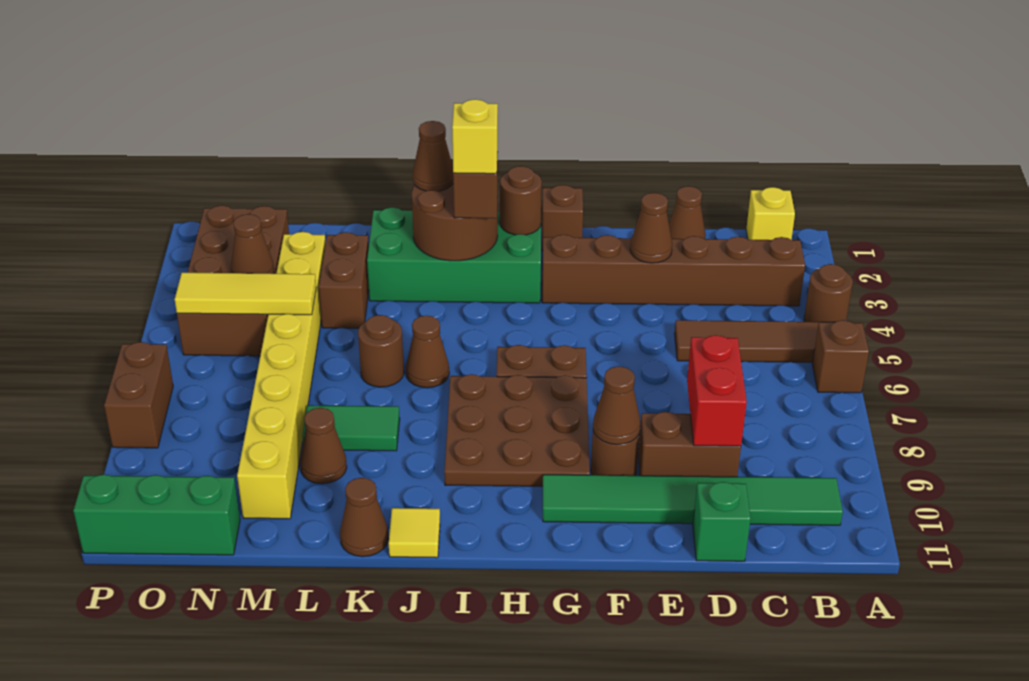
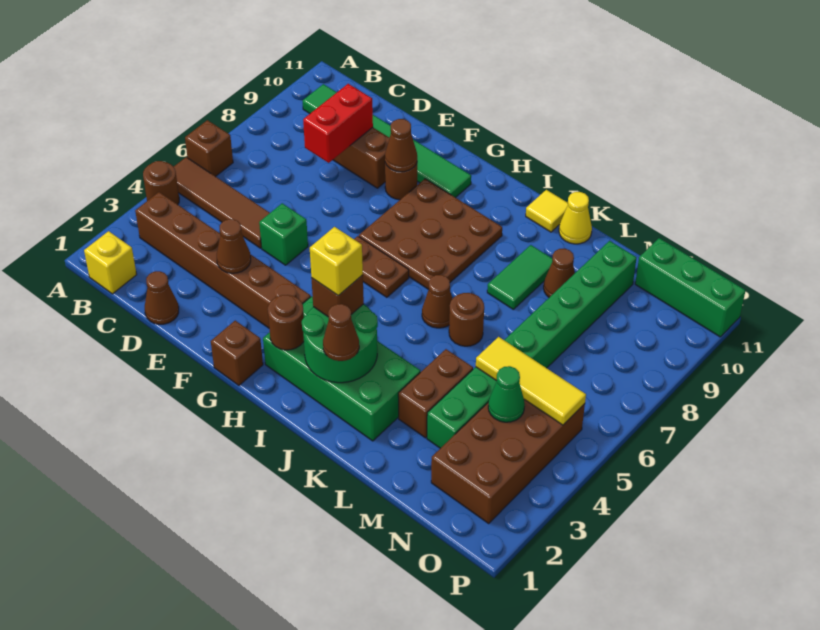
green brick D11 level 1 -> green brick E5 level 1
brown round brick I2:J3 level 2 -> green round brick I2:J3 level 2
green tile K8:L8 level 1 -> green tile K8:K9 level 1
brown cone K11 level 1 -> yellow cone K11 level 1
yellow brick M3:M10 level 1 -> green brick M3:M10 level 1
brown cone N4 level 2 -> green cone N4 level 2
brown brick P7:P8 level 1 -> none

